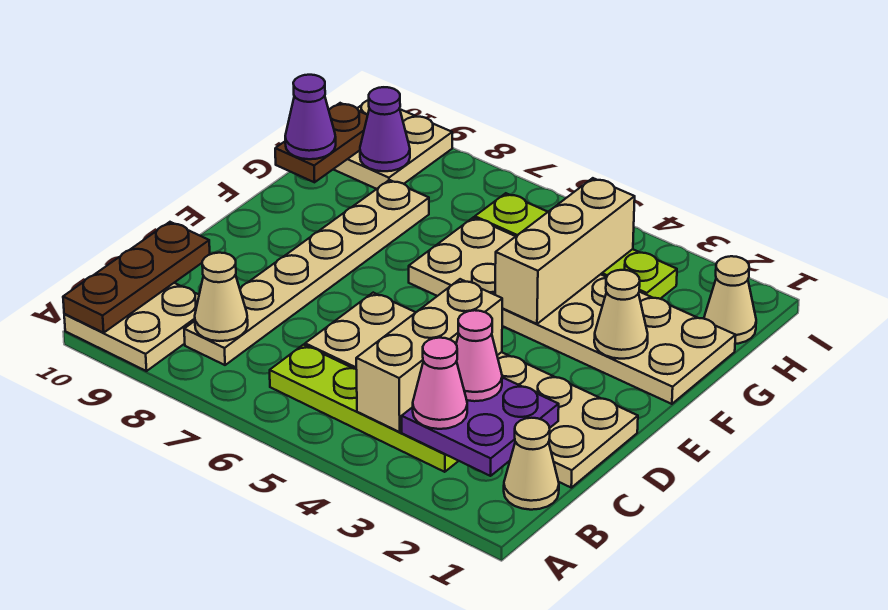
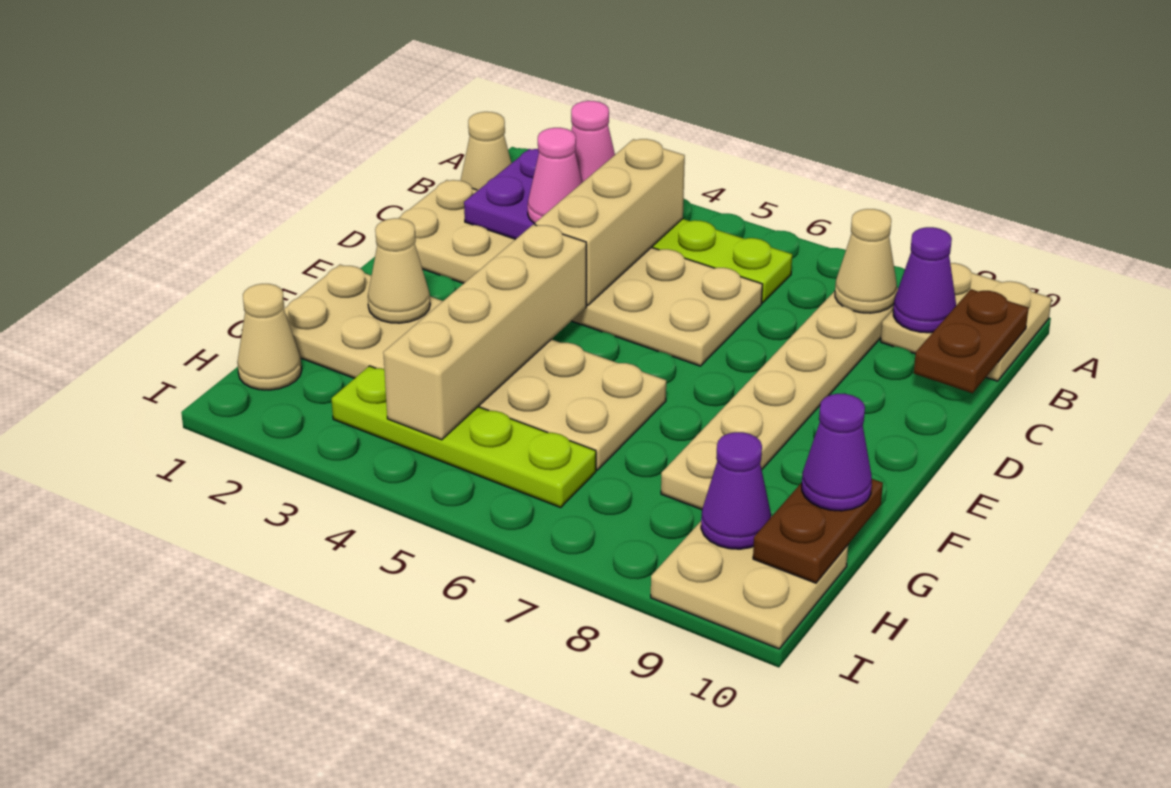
brown plate A10:C10 level 2 -> brown plate B10:C10 level 2
none -> purple cone B9 level 2
tan brick F4:H4 level 2 -> tan brick E4:H4 level 2

